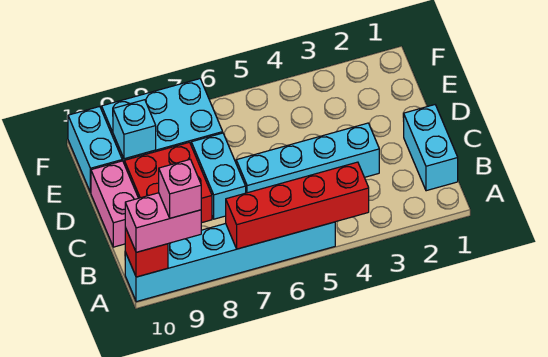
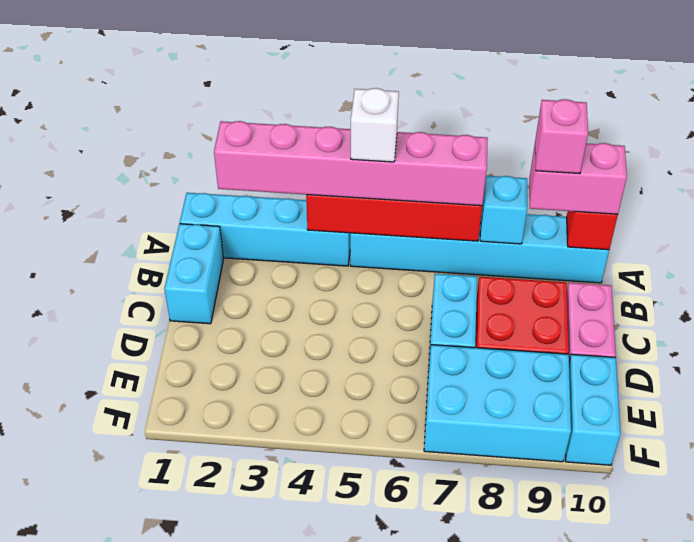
none -> pink brick A2:A7 level 3
none -> white brick A5 level 4
cyan brick C3:C6 level 1 -> cyan brick A1:A4 level 1
cyan brick E9 level 2 -> cyan brick A8 level 2

